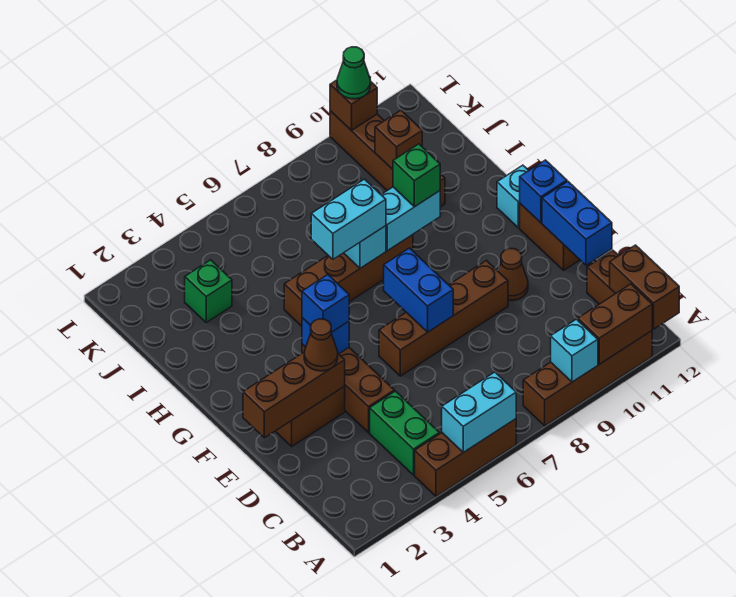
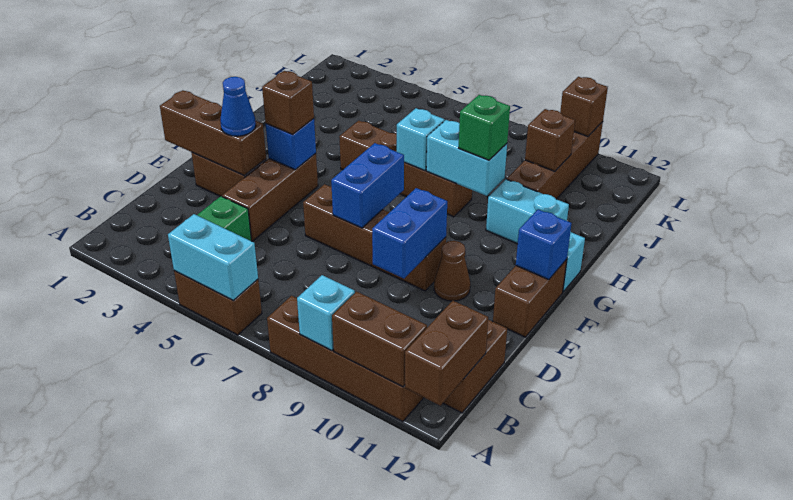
brown brick A4:A6 level 1 -> brown brick A5:A6 level 1
blue brick D12:E12 level 2 -> blue brick D9:E9 level 2
brown cone E3 level 3 -> blue cone E3 level 3
blue brick F4 level 3 -> brown brick F4 level 3
cyan brick H6:H7 level 3 -> cyan brick H10:H11 level 1
green brick J3 level 1 -> none
green cone L10 level 3 -> none

